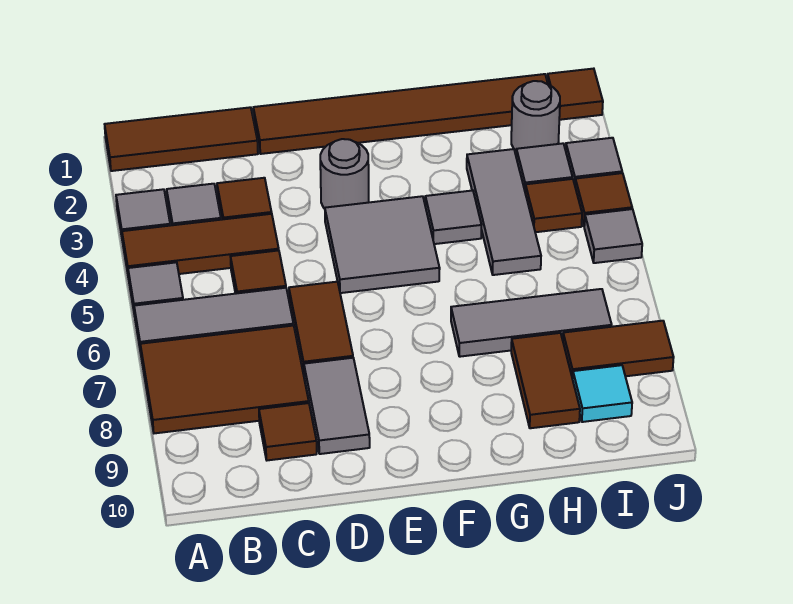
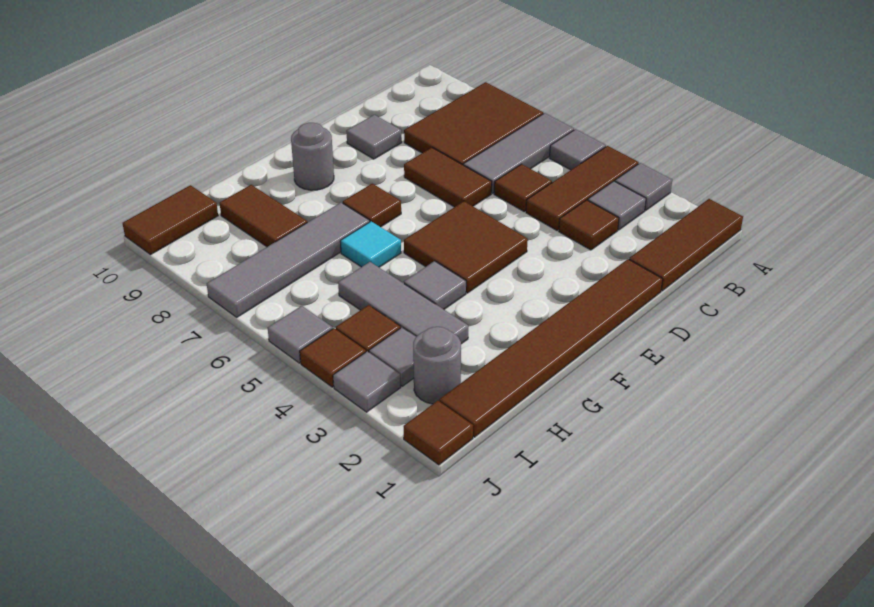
brown tile C9 level 1 -> brown tile F7 level 1
grey tile D8:D9 level 1 -> grey tile D9 level 1
grey round brick E3 level 1 -> grey round brick F9 level 1
grey tile E4:F5 level 1 -> brown tile E4:F5 level 1
grey tile G7:I7 level 1 -> grey tile G7:J7 level 1
brown tile I8:J8 level 1 -> brown tile I10:J10 level 1
cyan tile I9 level 1 -> cyan tile G6 level 1

